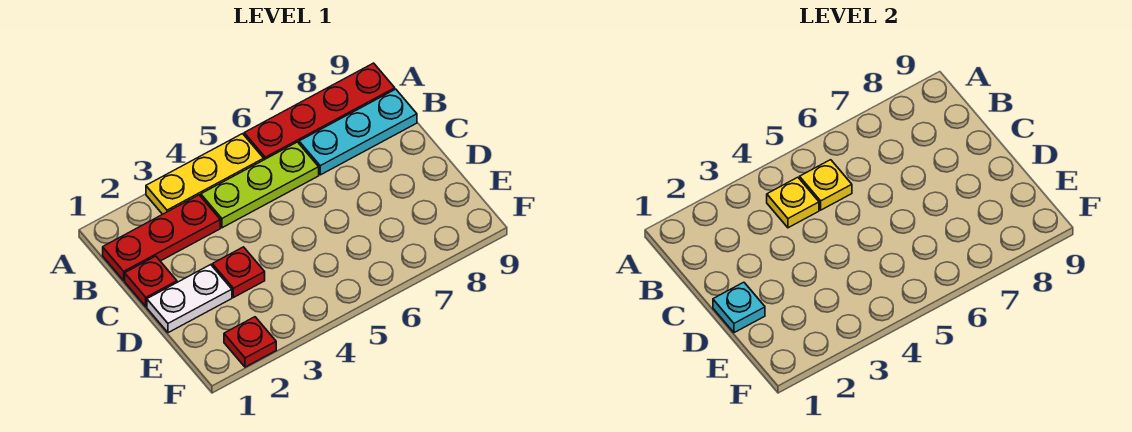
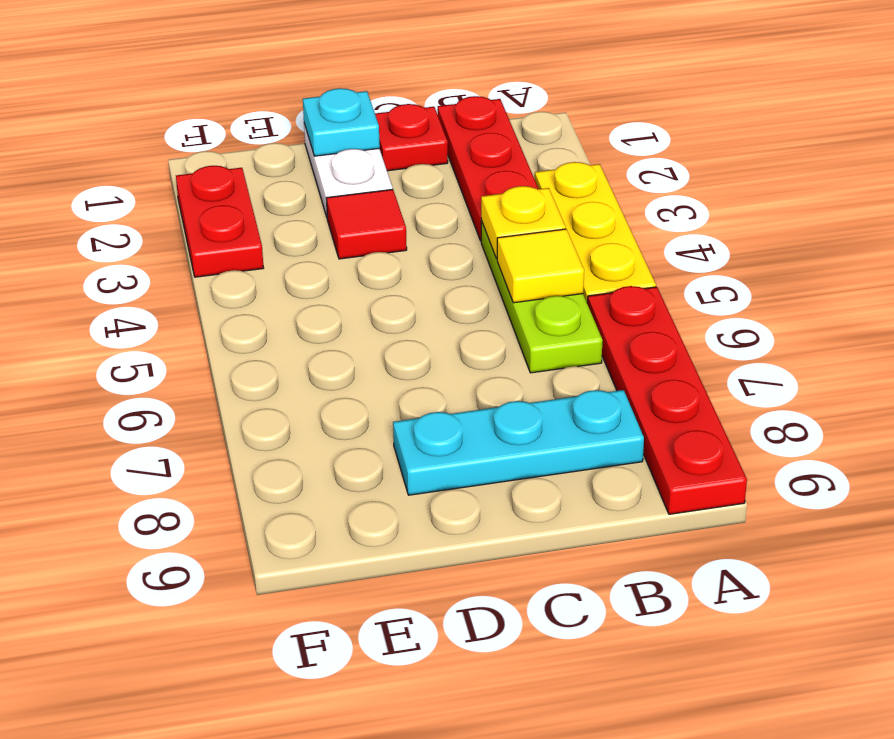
yellow plate B5 level 2 -> yellow tile B5 level 2
cyan plate B7:B9 level 1 -> cyan plate B8:D8 level 1
red plate D3 level 1 -> red tile D3 level 1
red plate F2 level 1 -> red plate F2:F3 level 1

